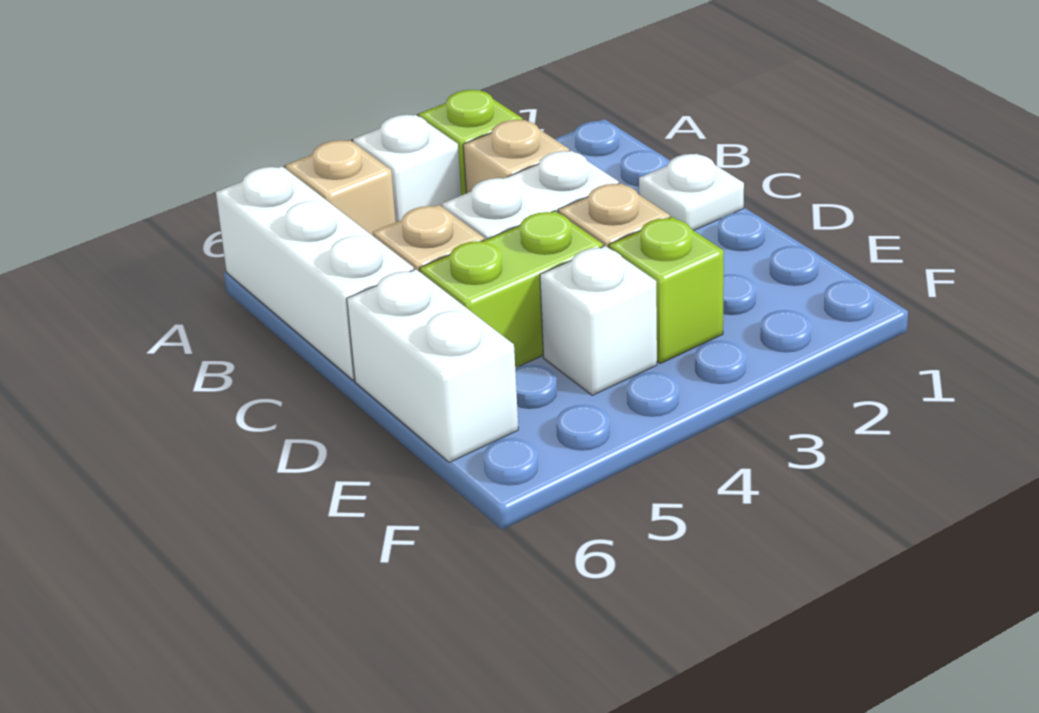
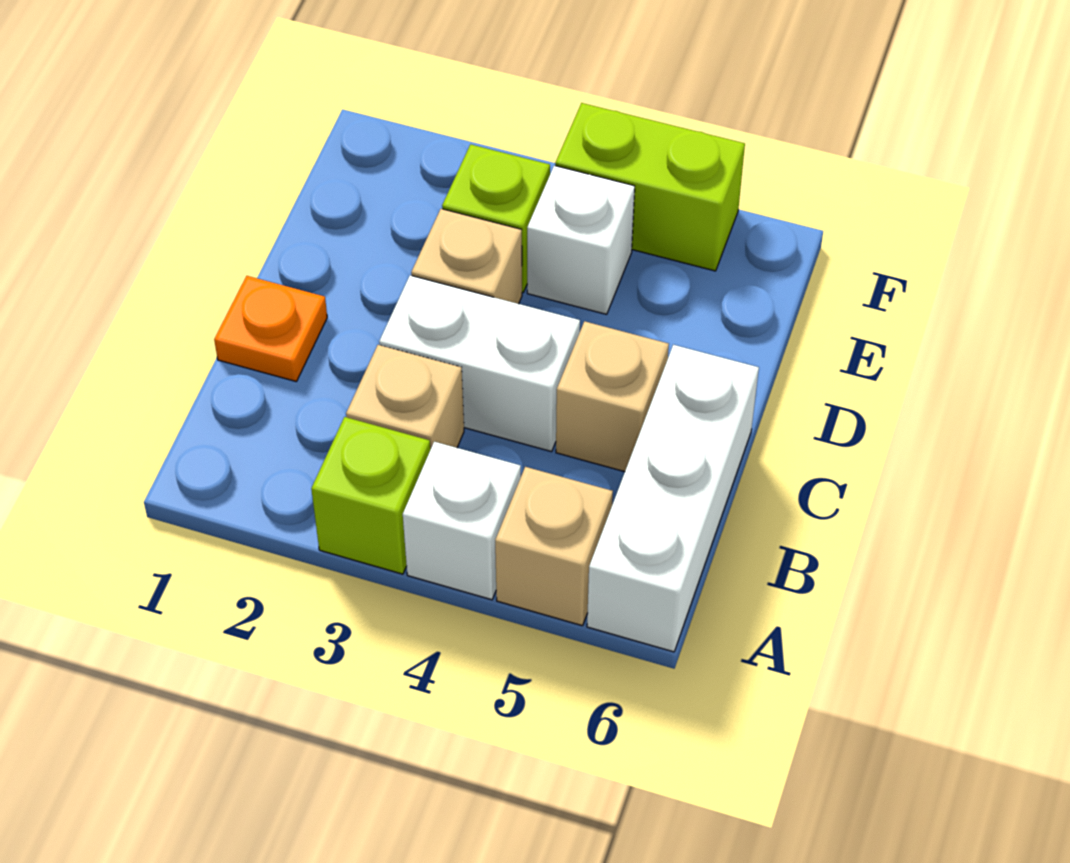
white plate C1 level 1 -> orange plate C1 level 1
lime brick D4:D5 level 1 -> lime brick F4:F5 level 1
white brick D6:E6 level 1 -> none

